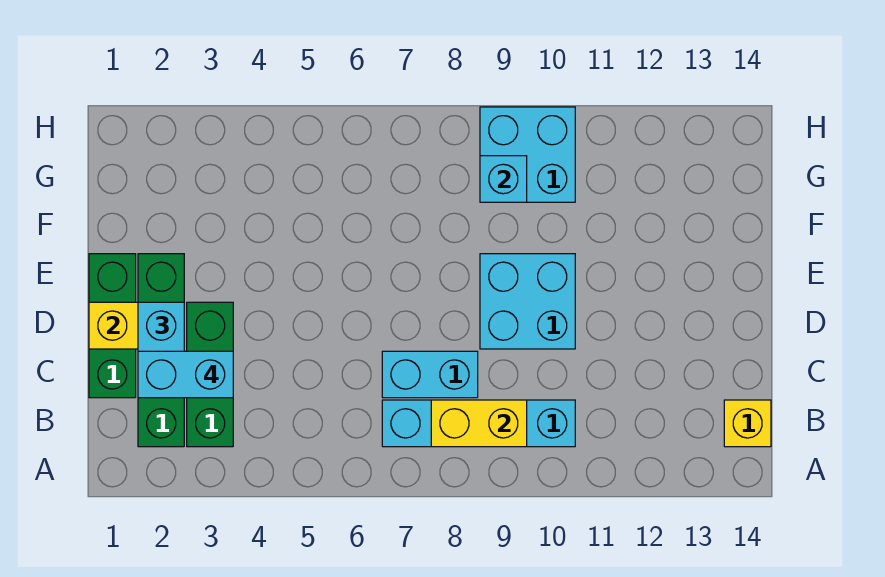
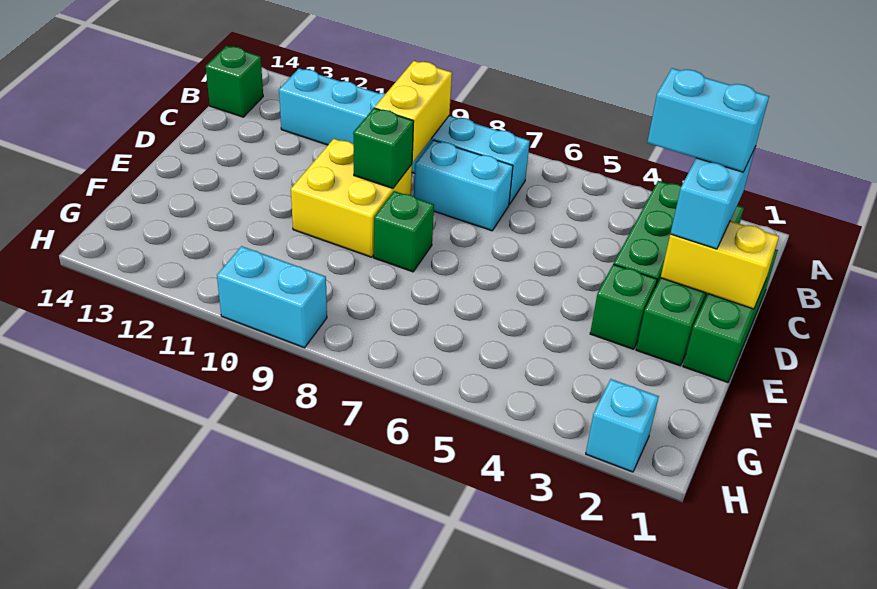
cyan brick B7:B10 level 1 -> cyan brick B7:B12 level 1
yellow brick B8:B9 level 2 -> yellow brick B9:C9 level 2
yellow brick B14 level 1 -> green brick B14 level 1
cyan brick D9:E10 level 1 -> yellow brick D9:E10 level 1
none -> green brick D9 level 2
none -> green brick E3 level 1
none -> green brick E8 level 1
cyan brick G9:H10 level 1 -> cyan brick H9:H10 level 1
cyan brick G9 level 2 -> cyan brick H2 level 1

